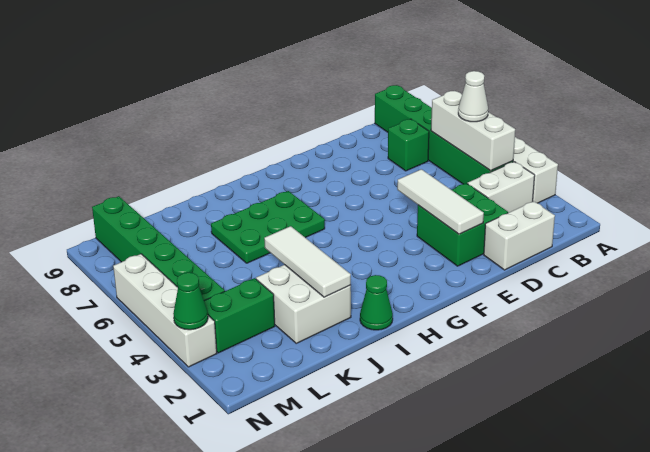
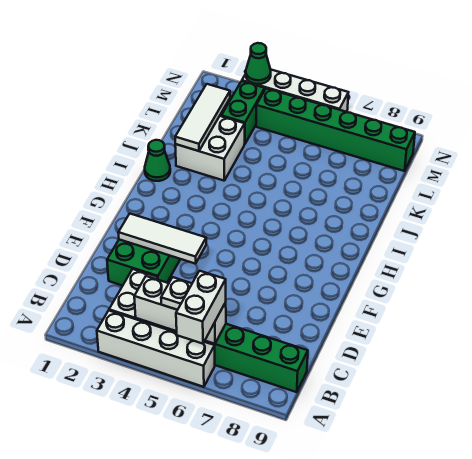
white cone B5 level 3 -> white plate B5 level 3
white brick C1:D1 level 1 -> white brick A6:B6 level 3
green brick C7 level 1 -> none
green plate H6:J7 level 1 -> none
white tile J2:J4 level 2 -> white tile J2:L2 level 2

